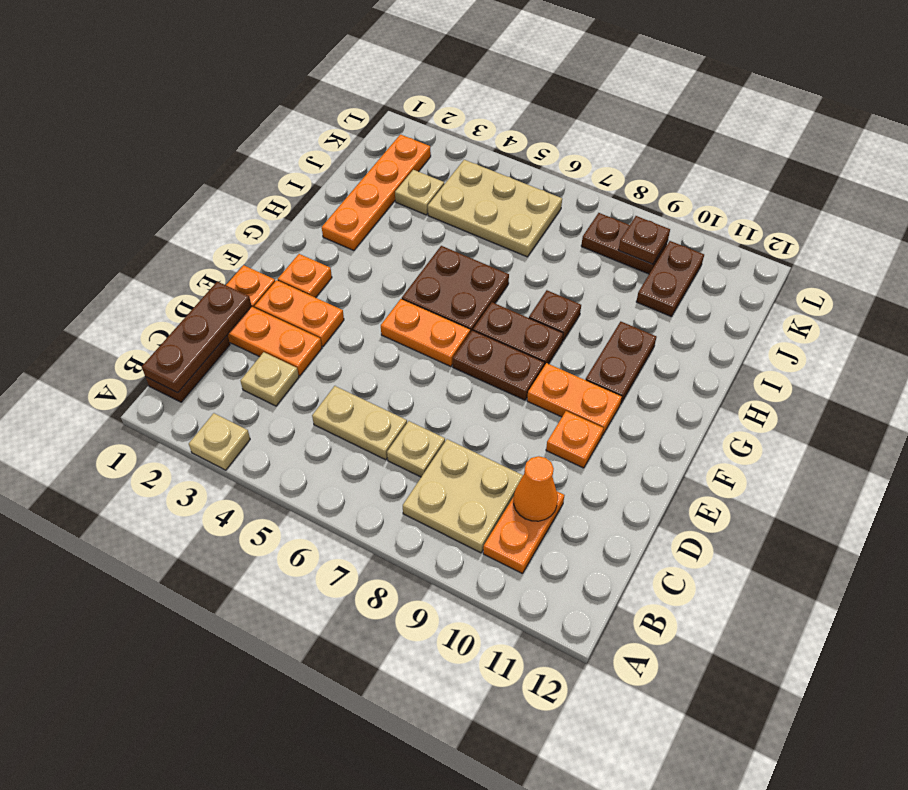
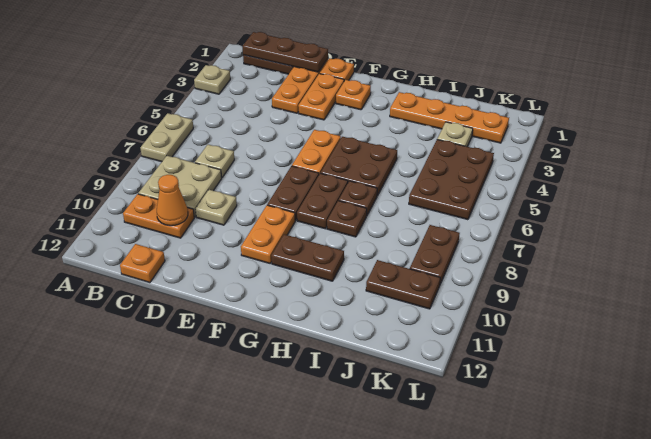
tan plate C3 level 1 -> tan plate D9 level 1
tan plate C5:C6 level 1 -> tan plate A6:A7 level 1
orange plate E10 level 1 -> orange plate C12 level 1
tan plate J4:K6 level 1 -> brown plate J4:K6 level 1
brown plate K9 level 2 -> brown plate H7 level 1

